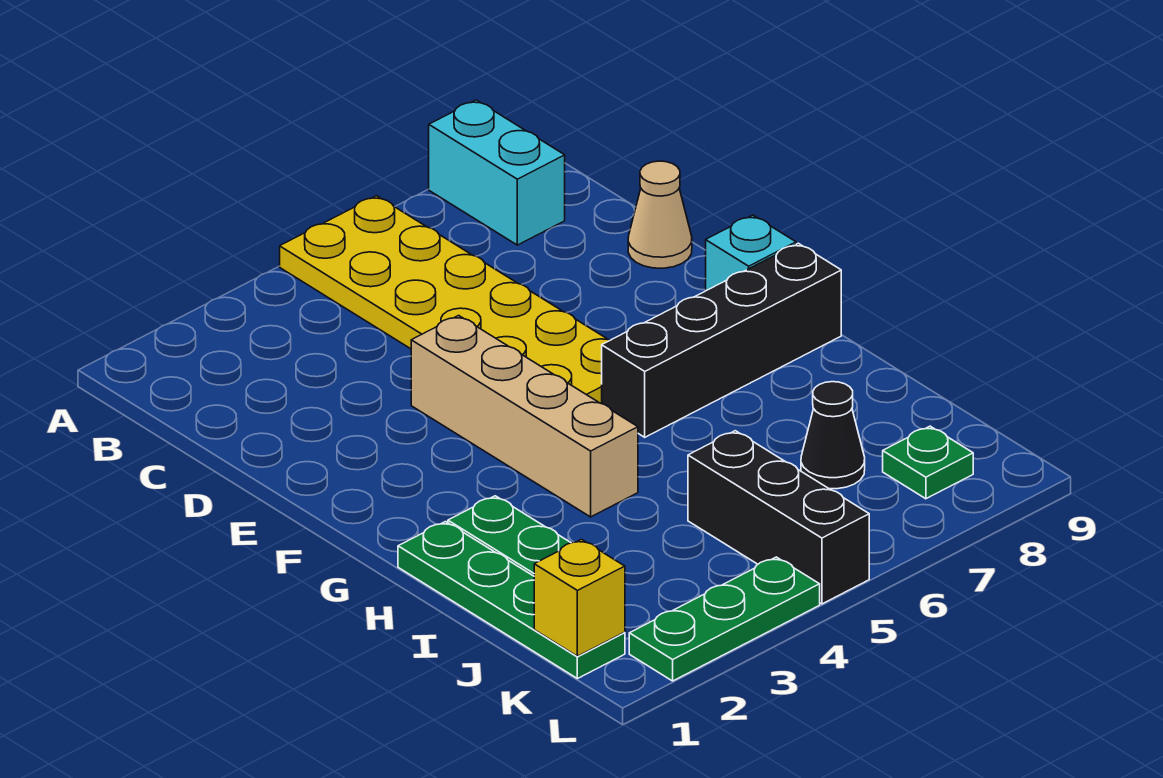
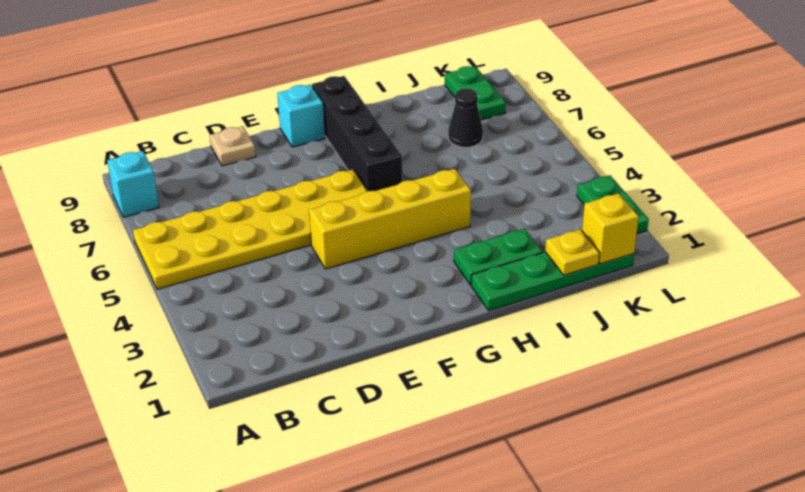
cyan brick A8:B8 level 1 -> cyan brick A8 level 1
tan cone D9 level 1 -> tan plate D9 level 1
tan brick E4:H4 level 1 -> yellow brick E4:H4 level 1
none -> yellow plate J1 level 2
black brick J5:L5 level 1 -> none
green plate K8 level 1 -> green plate K8:K9 level 1
green plate L2:L4 level 1 -> green plate L2:L3 level 1

